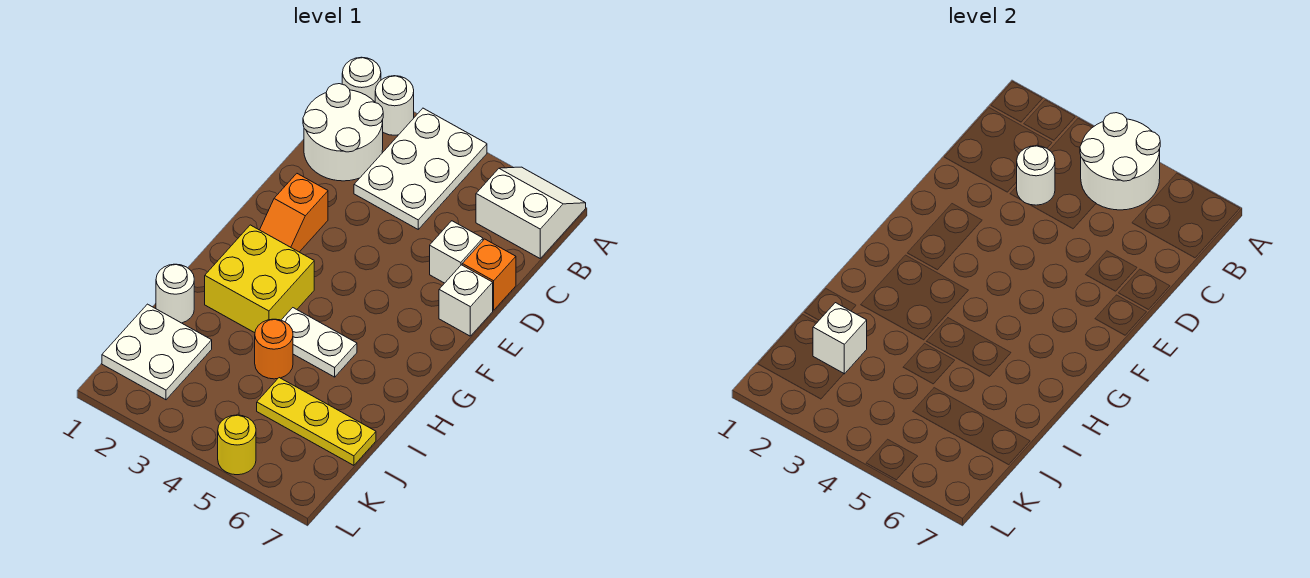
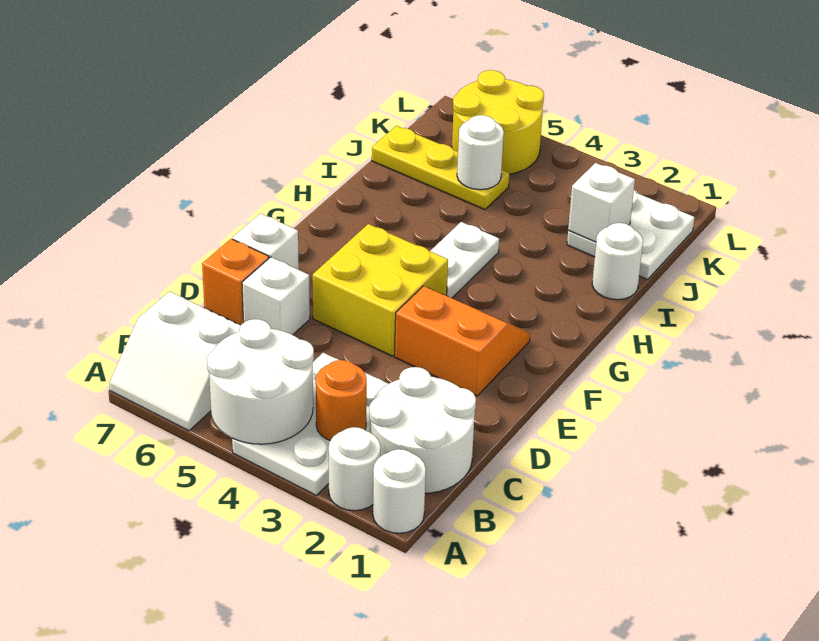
white round brick C3 level 2 -> white round brick J5 level 2
orange slope E2:F2 level 1 top E -> orange slope E2:F3 level 1 top E
yellow brick G2:H3 level 1 -> yellow brick E4:F5 level 1
white plate H4:H5 level 1 -> white plate G4:H4 level 1
orange round brick I4 level 1 -> orange round brick B3 level 2
yellow round brick L5 level 1 -> yellow round brick K5:L6 level 1

